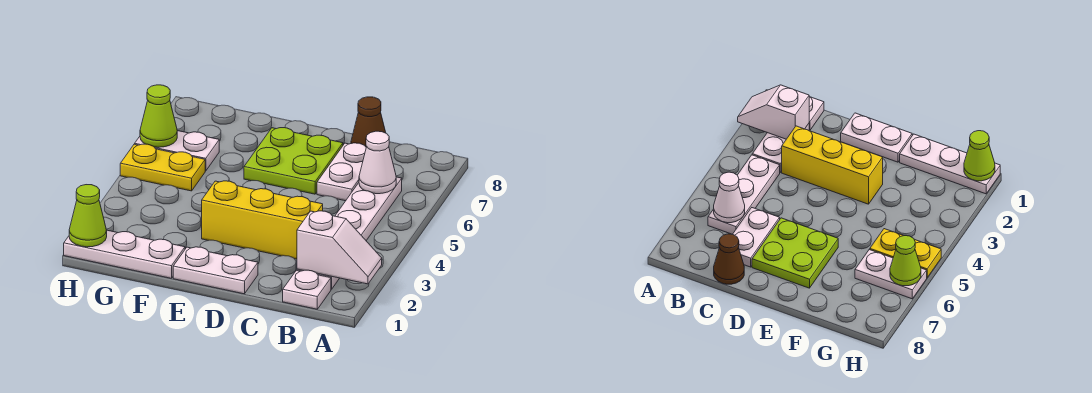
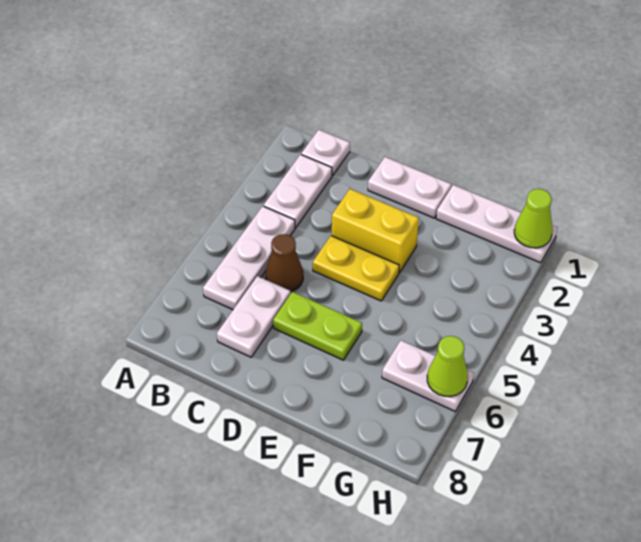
white slope A2:B2 level 2 top B -> none
white cone B6 level 2 -> none
yellow brick C3:E3 level 1 -> yellow brick D3:E3 level 1
brown cone C8 level 1 -> brown cone C5 level 1
lime plate D6:E7 level 1 -> lime plate D6:E6 level 1
yellow plate G5:H5 level 1 -> yellow plate D4:E4 level 1

